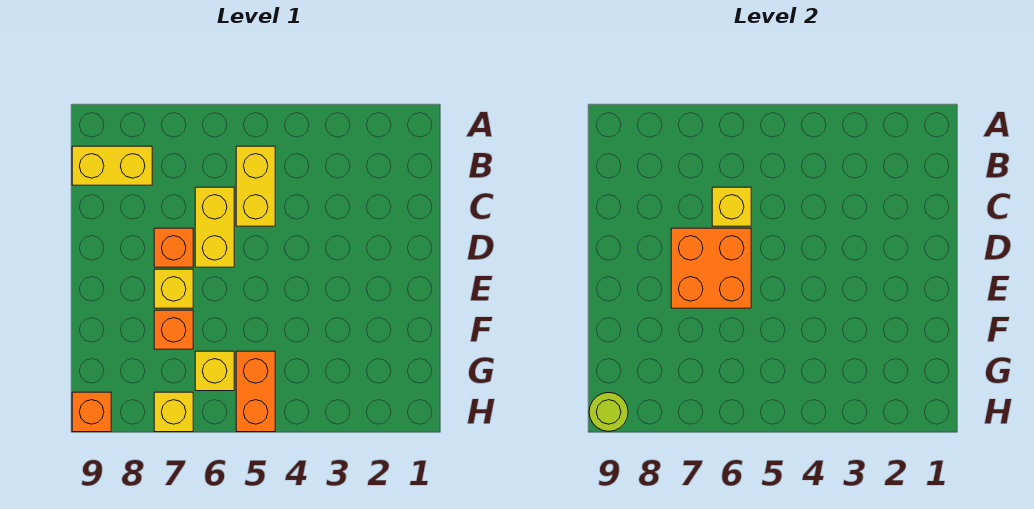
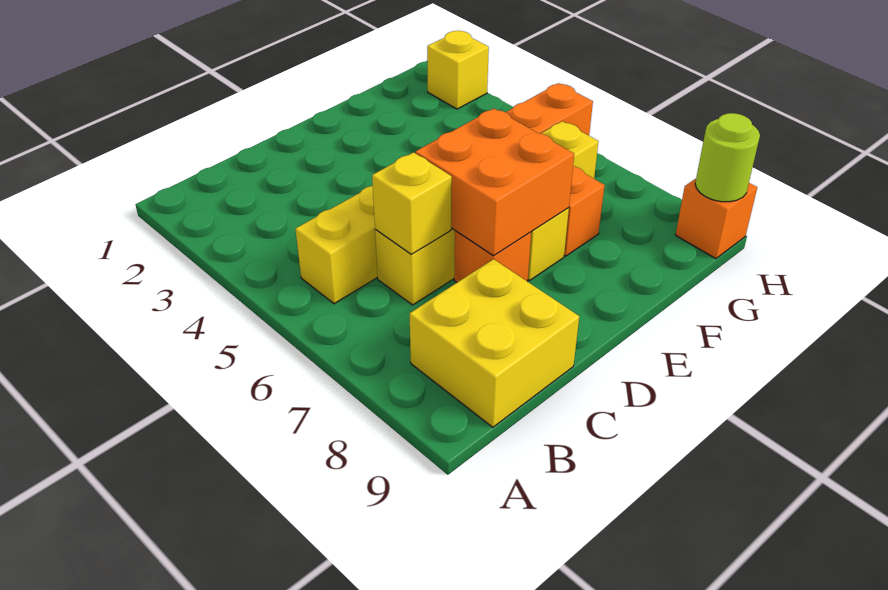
yellow brick B8:B9 level 1 -> yellow brick B8:C9 level 1
yellow brick H7 level 1 -> yellow brick H2 level 1

